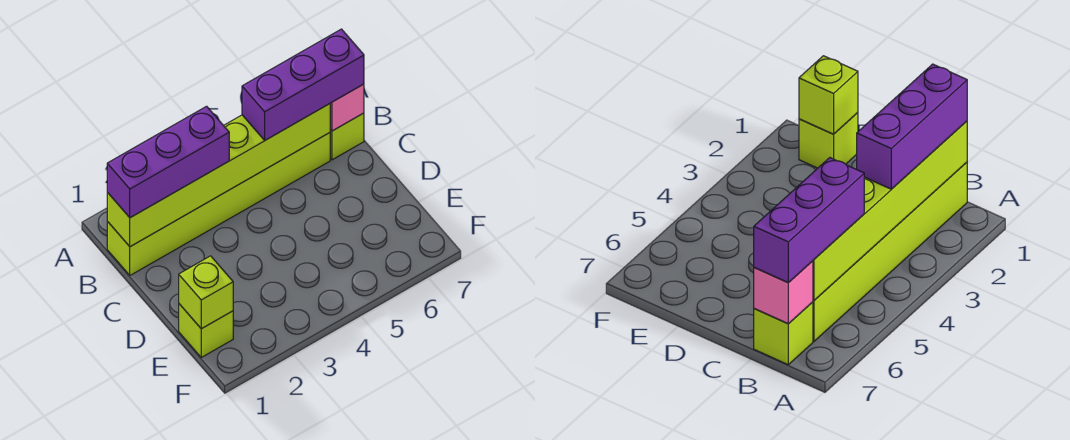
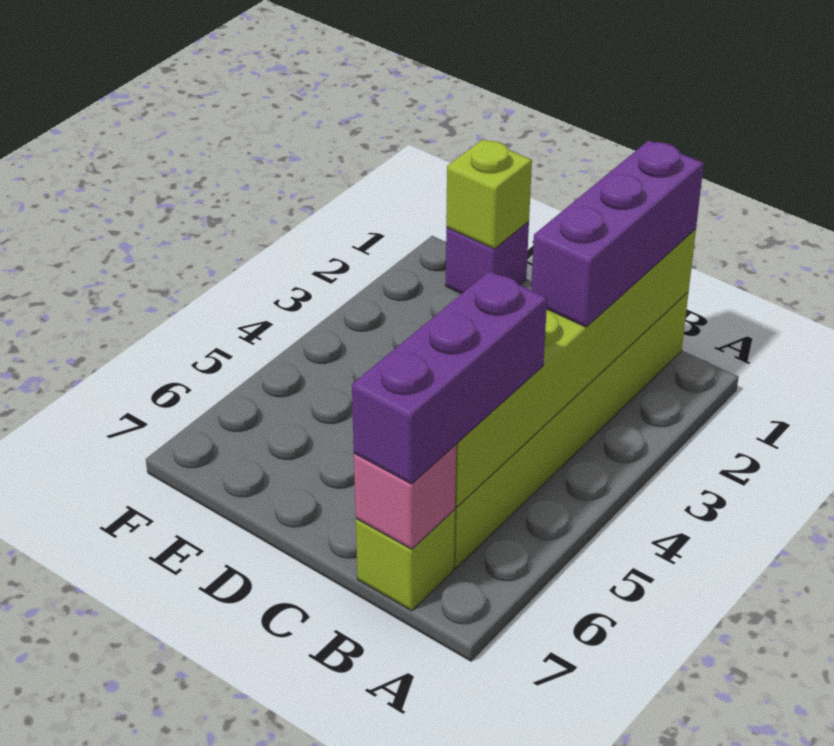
lime brick E1 level 1 -> purple brick E1 level 1

